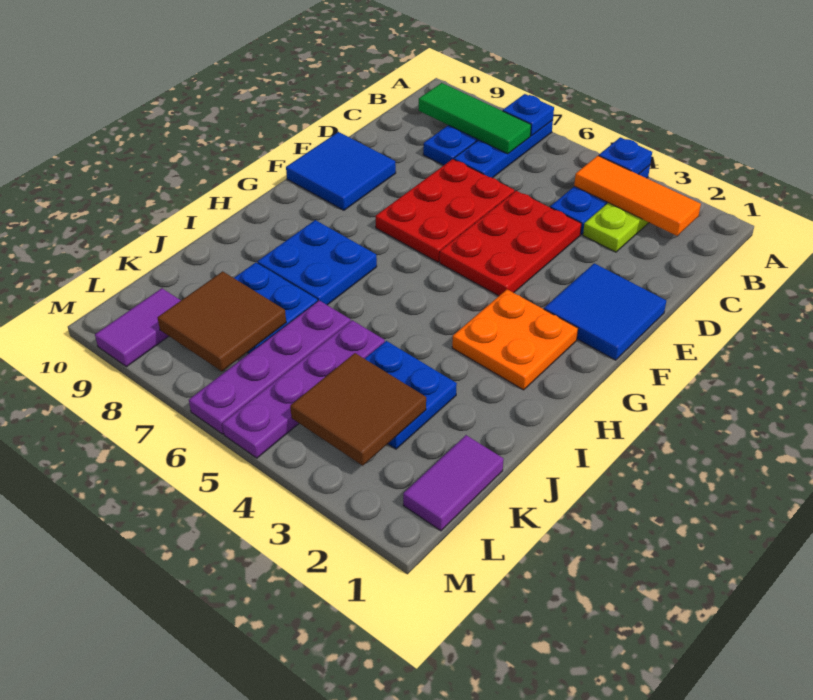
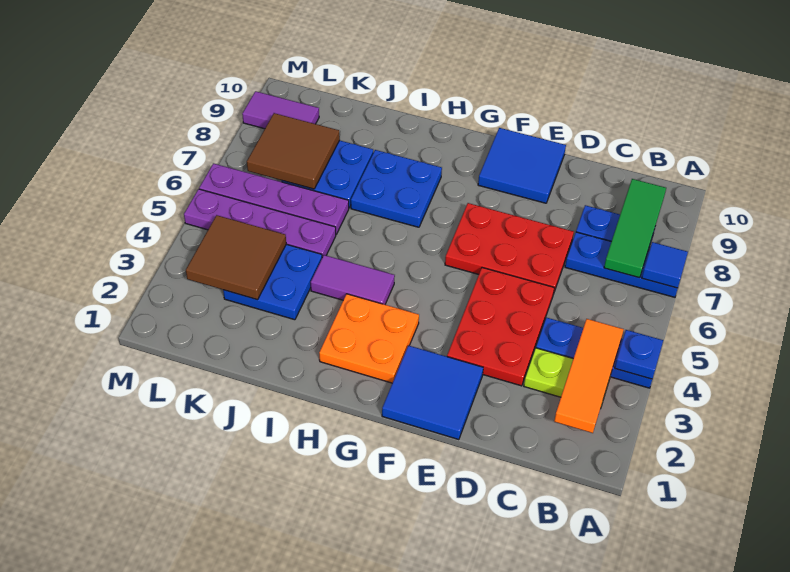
blue plate A7 level 2 -> blue tile A7 level 2
red plate D4:F5 level 1 -> red plate D3:E5 level 1
purple tile K1:L1 level 1 -> purple tile H4:I4 level 1

